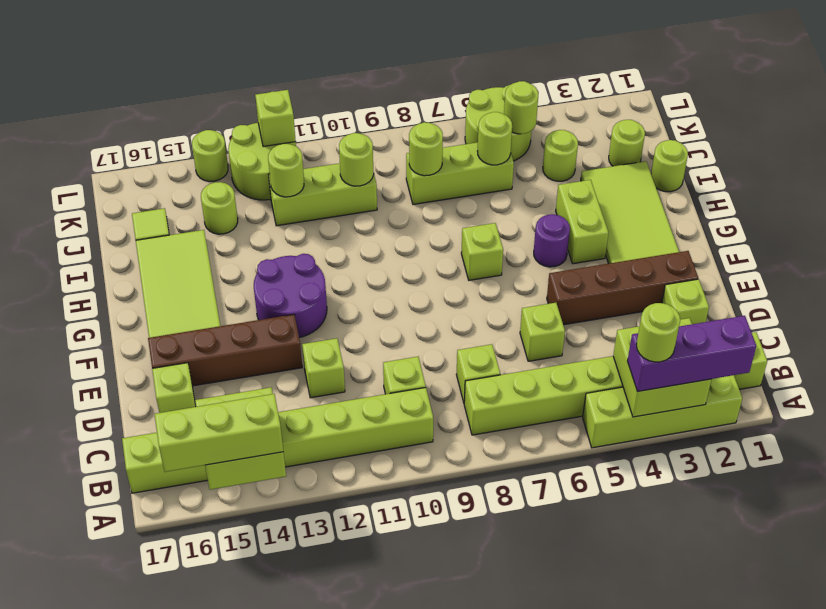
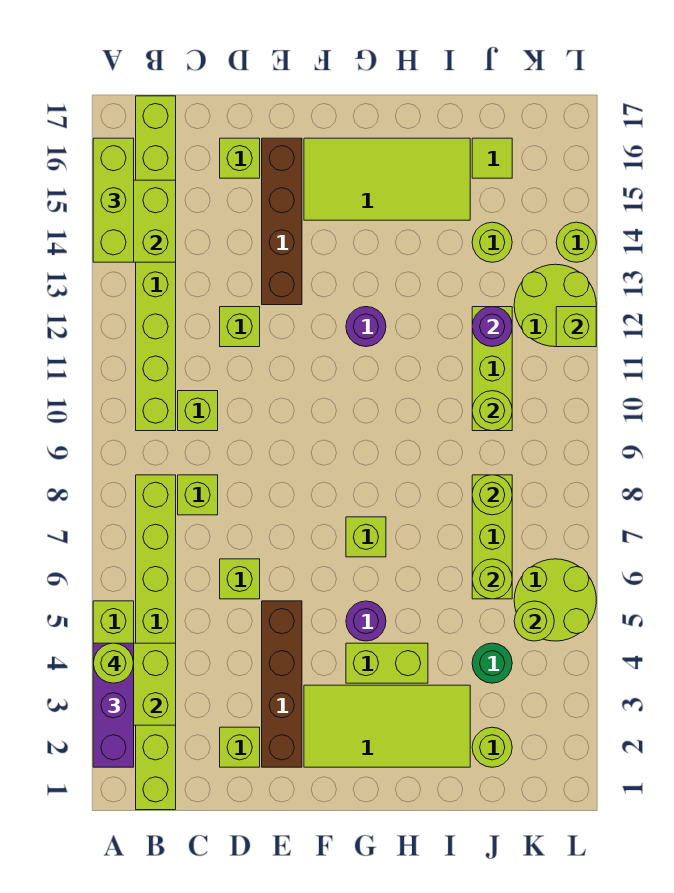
purple round brick F12:G13 level 1 -> purple round brick G12 level 1
lime round brick I1 level 1 -> none
lime round brick J4 level 1 -> green round brick J4 level 1
lime round brick J12 level 2 -> purple round brick J12 level 2

